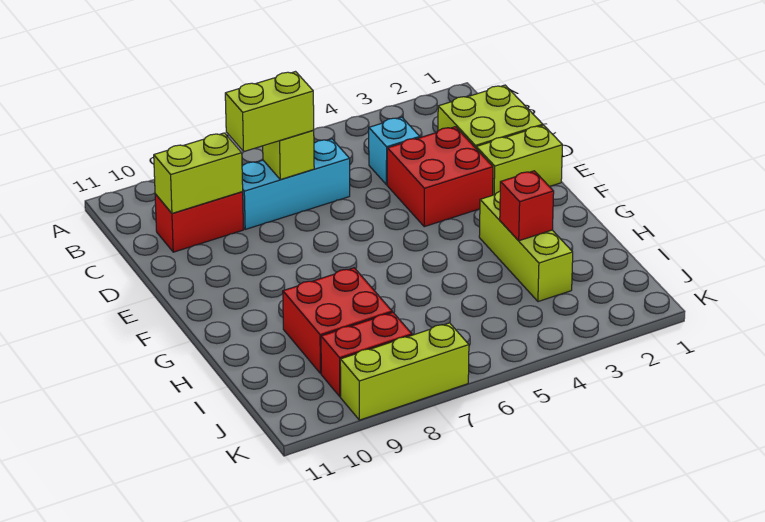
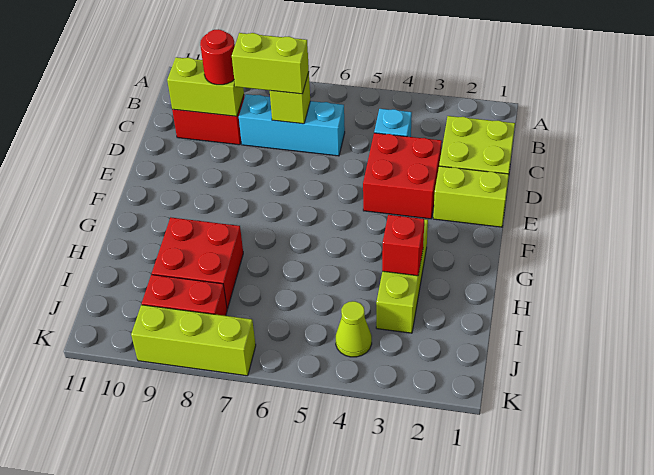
none -> red round brick C9 level 3
none -> lime cone J4 level 1

